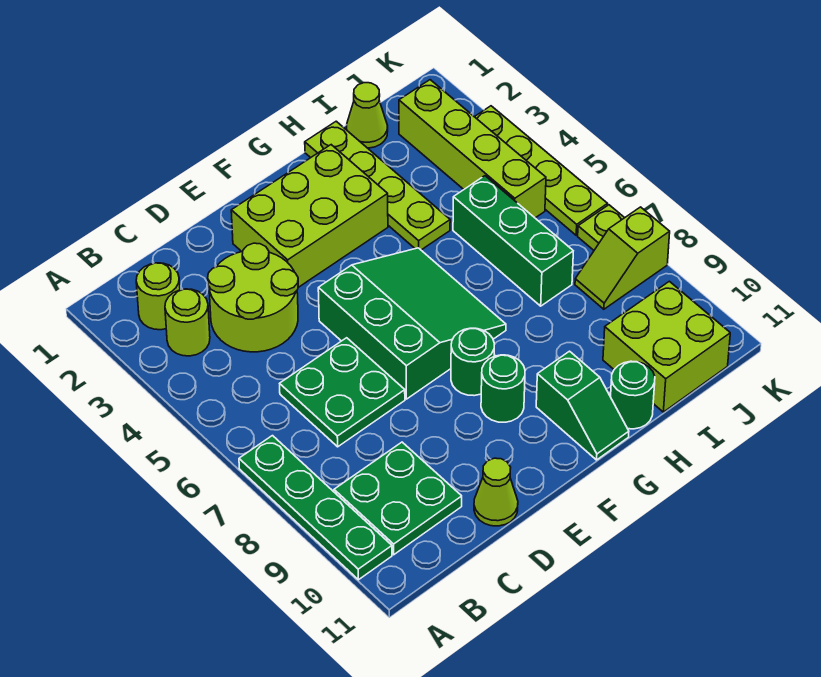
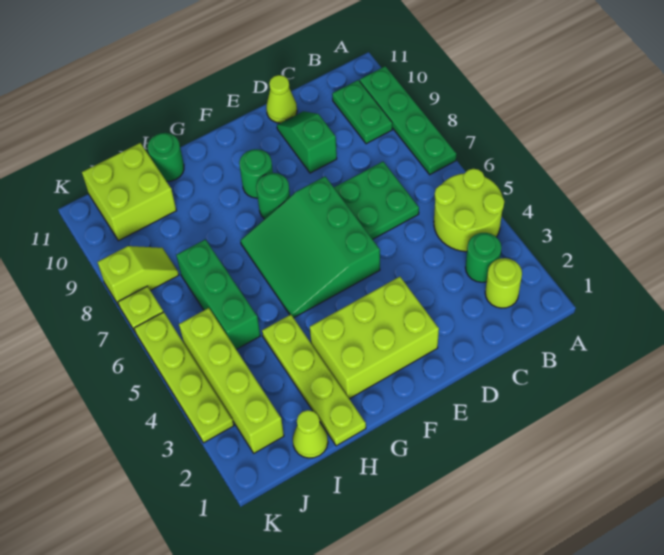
lime round brick B3 level 1 -> green round brick B3 level 1
green plate B9:C10 level 1 -> green plate B9:B10 level 1
lime round brick C3:D4 level 1 -> lime round brick A4:B5 level 1
green slope G10:G11 level 1 top 10 -> green slope D9:D10 level 1 top 9

